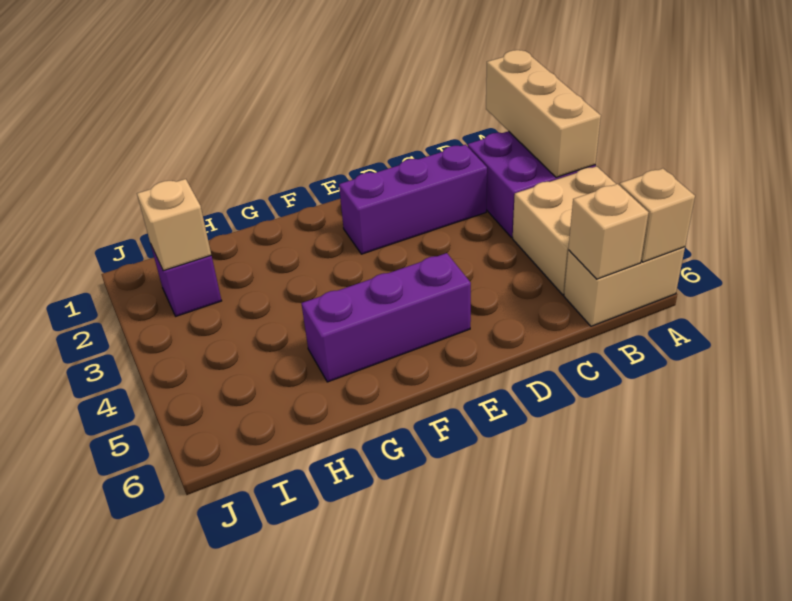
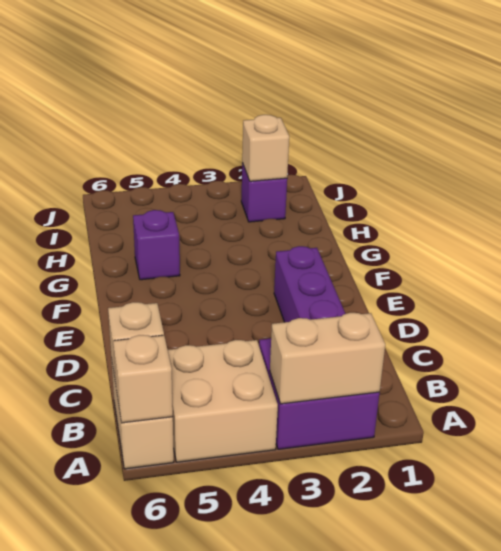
tan brick A1:A3 level 2 -> tan brick A2:A3 level 2
purple brick E5:G5 level 1 -> purple brick G5 level 1

